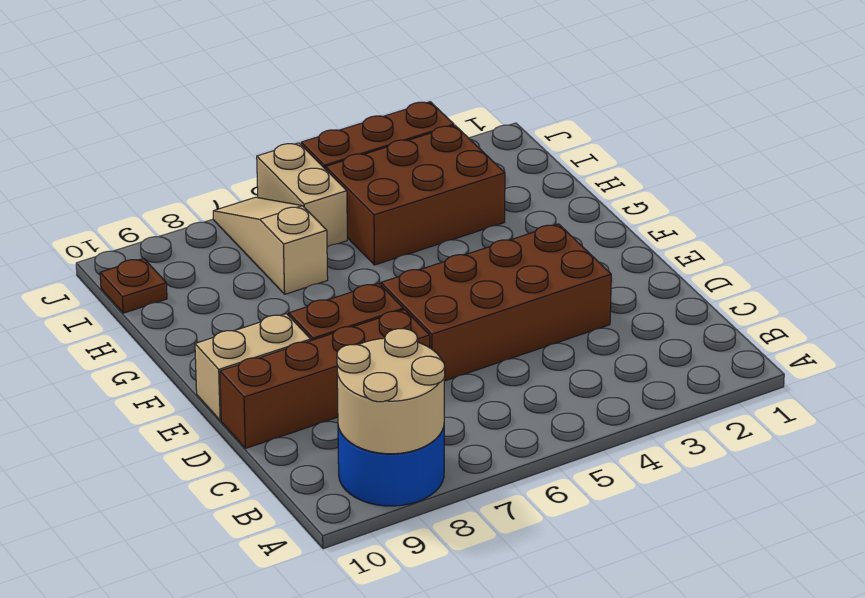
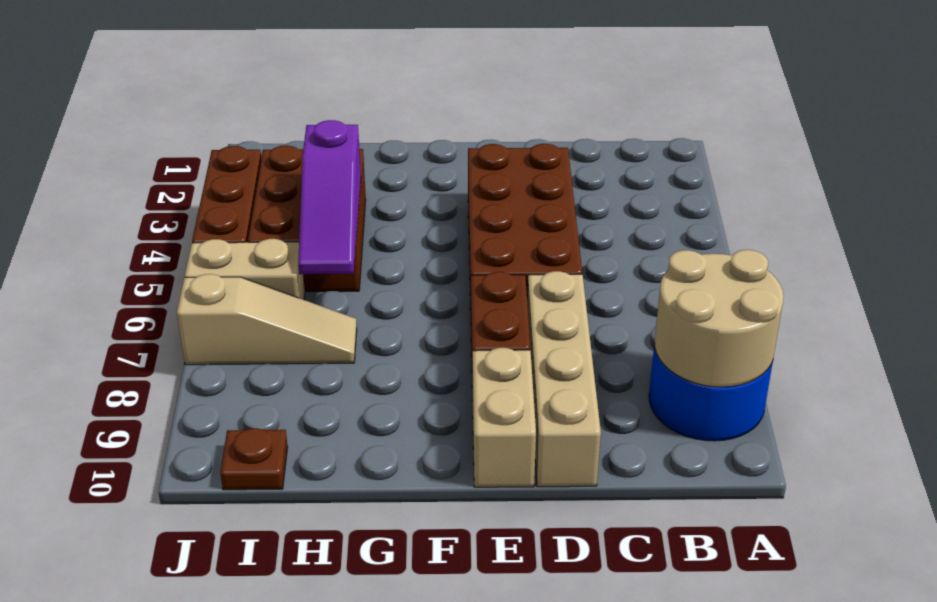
brown brick D7:D10 level 1 -> tan brick D7:D10 level 1
none -> purple slope H4:H6 level 2 top 4
tan slope H7:J7 level 1 top H -> tan slope H7:J7 level 1 top J

